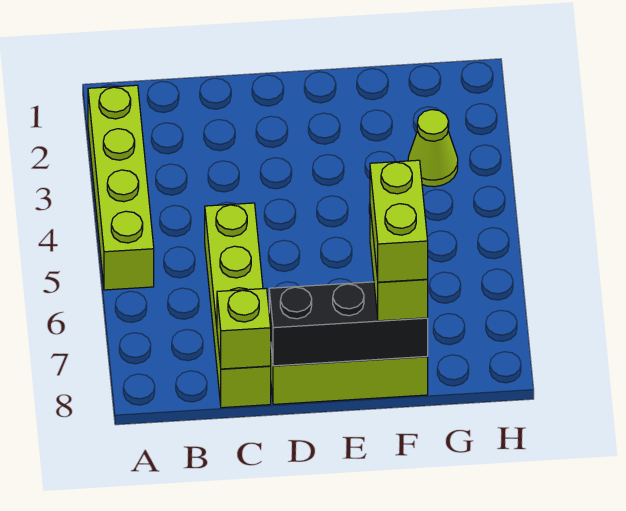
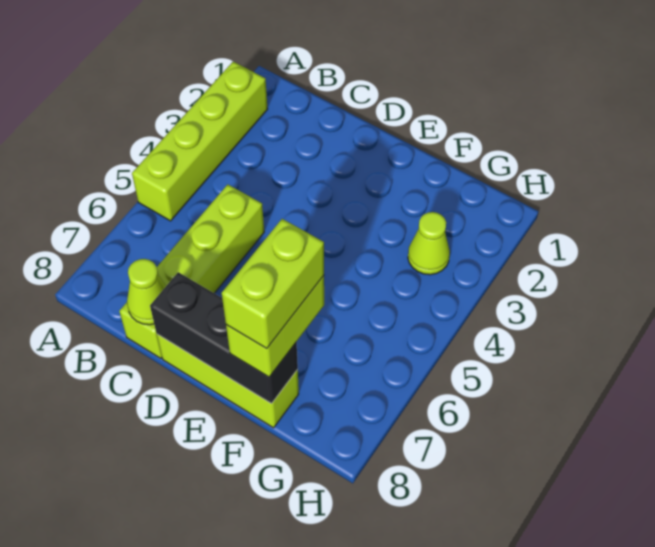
lime brick C8 level 2 -> lime cone C8 level 2

